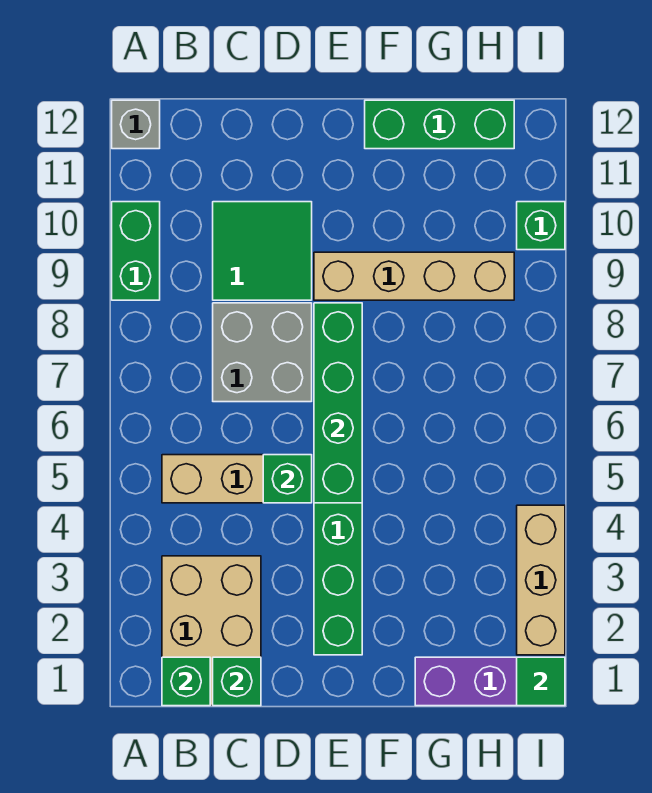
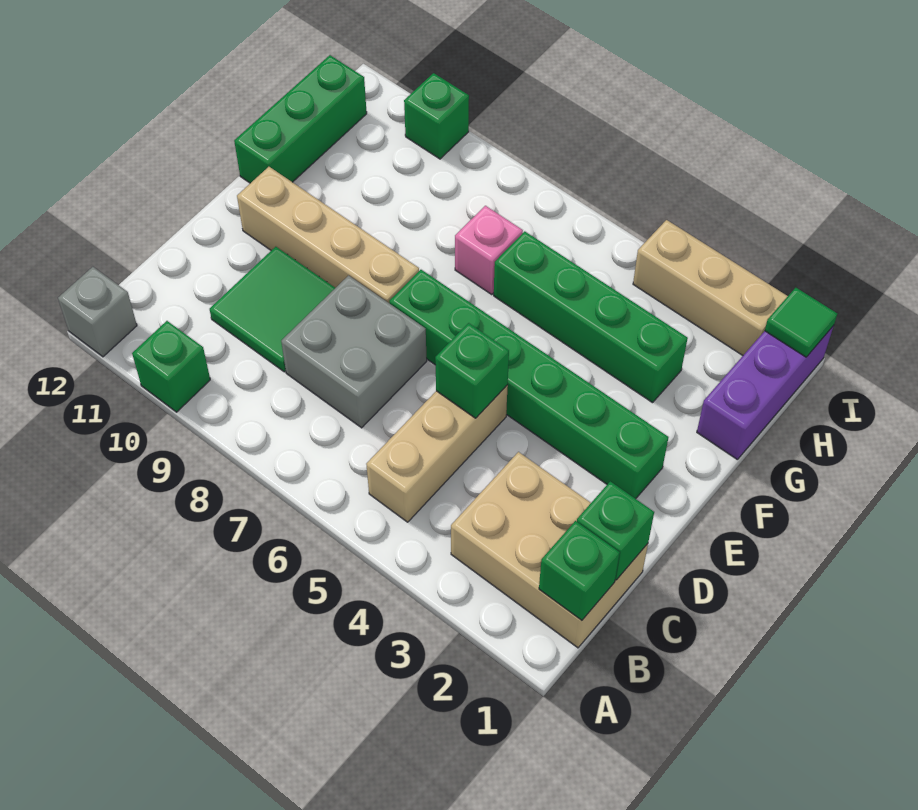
green brick A9:A10 level 1 -> green brick A10 level 1
green brick E5:E8 level 2 -> green brick G3:G6 level 1
tan brick E9:H9 level 1 -> tan brick E8:E11 level 1
none -> pink brick G7 level 1

